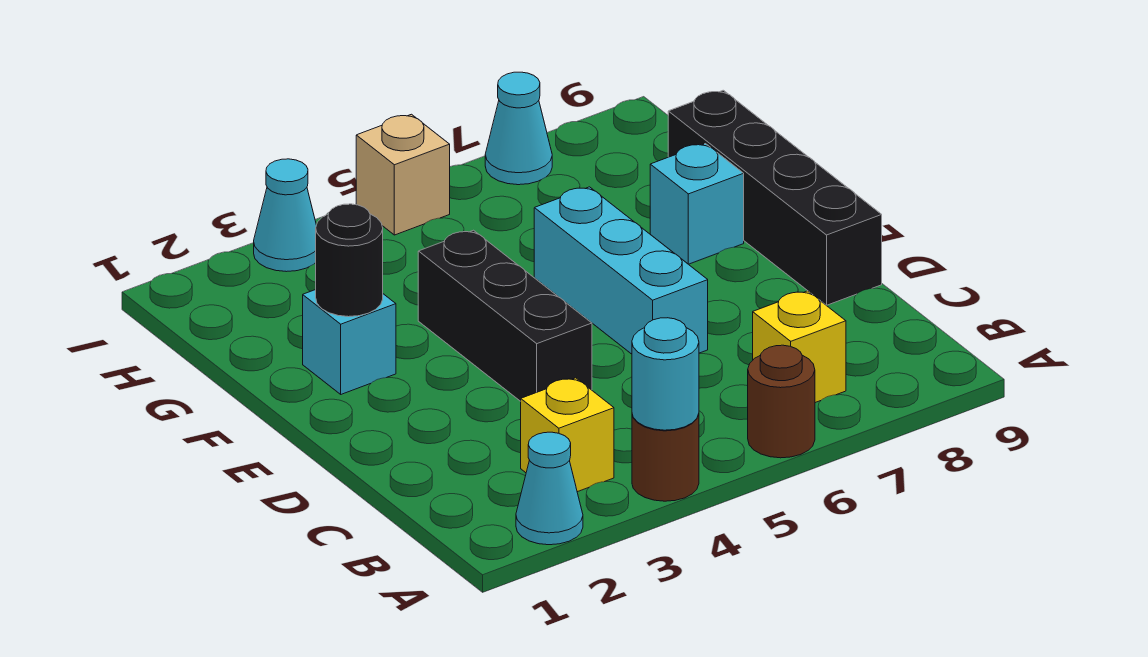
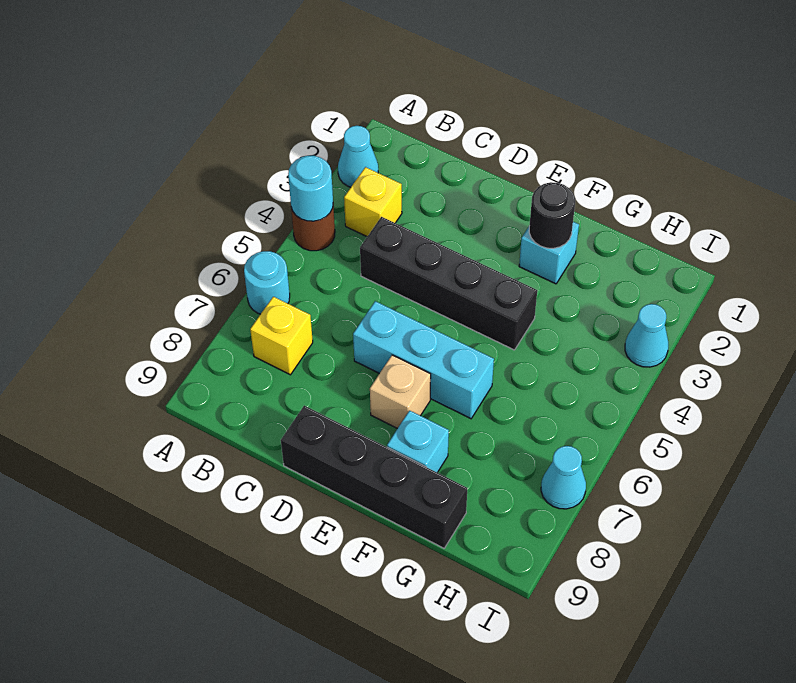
brown round brick A6 level 1 -> cyan round brick A6 level 1
black brick D4:F4 level 1 -> black brick C4:F4 level 1
tan brick I5 level 1 -> tan brick E7 level 1

